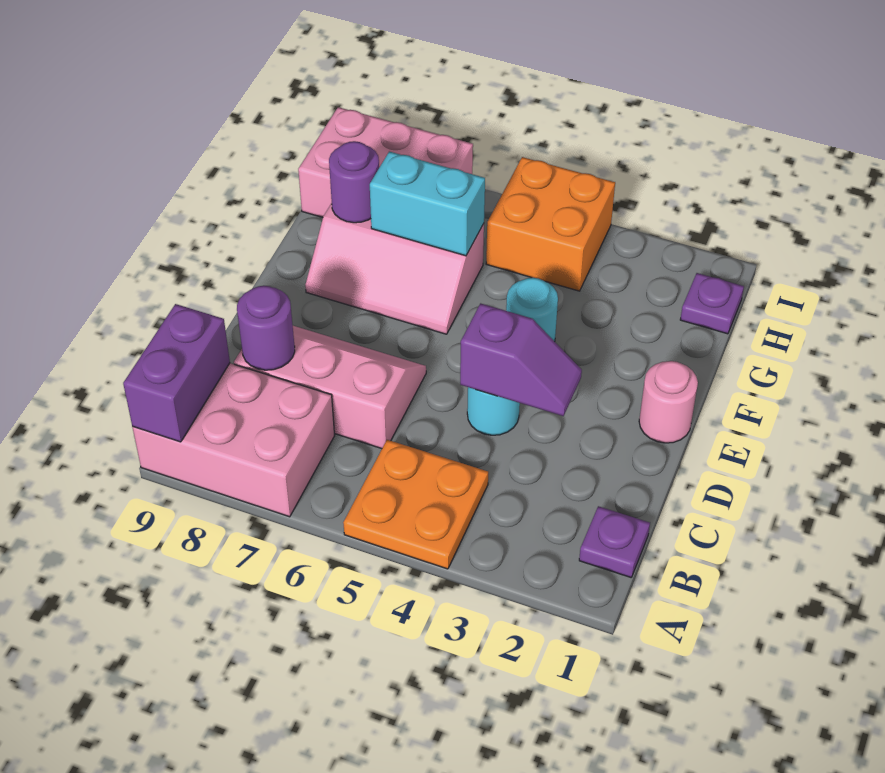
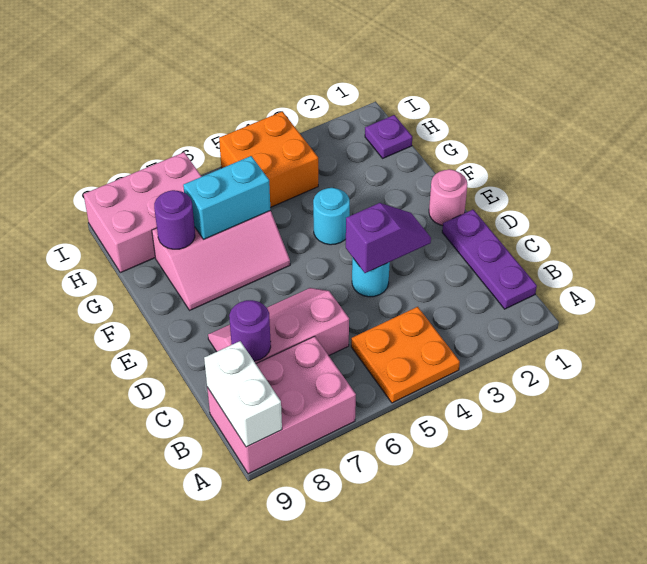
purple brick A9:B9 level 2 -> white brick A9:B9 level 2
purple plate B1 level 1 -> purple plate B1:D1 level 1

